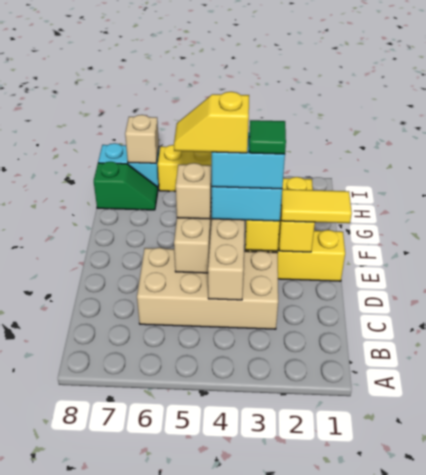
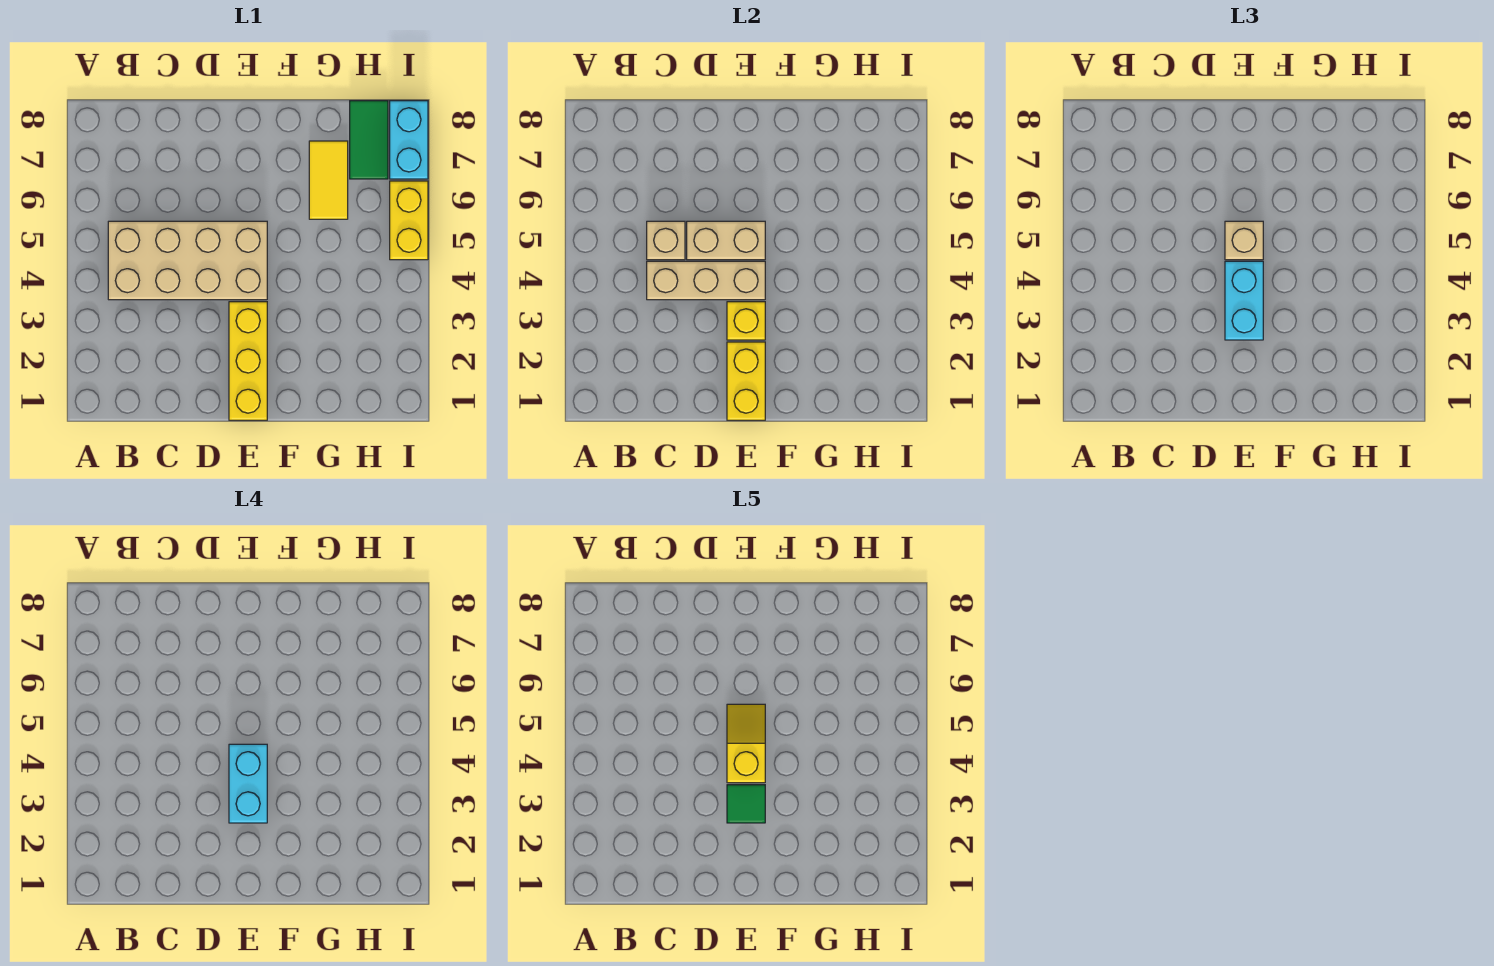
tan brick C3:D6 level 1 -> tan brick B4:E5 level 1
yellow tile E1:E2 level 3 -> yellow tile G6:G7 level 1
yellow brick E2:F2 level 2 -> yellow brick E1:E2 level 2
green slope H7:H8 level 1 top 8 -> green tile H7:H8 level 1
tan brick I7 level 2 -> tan brick C5 level 2

